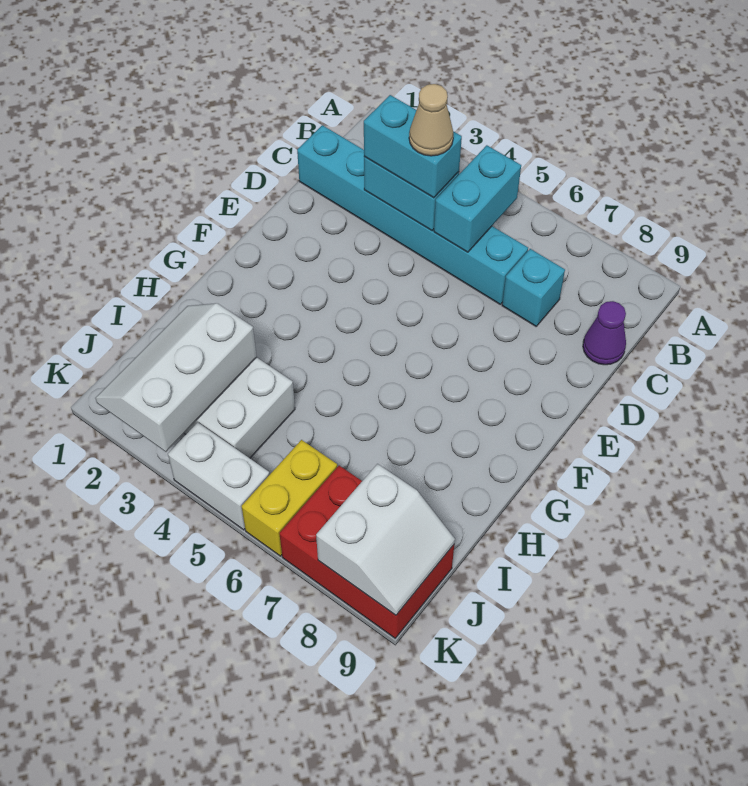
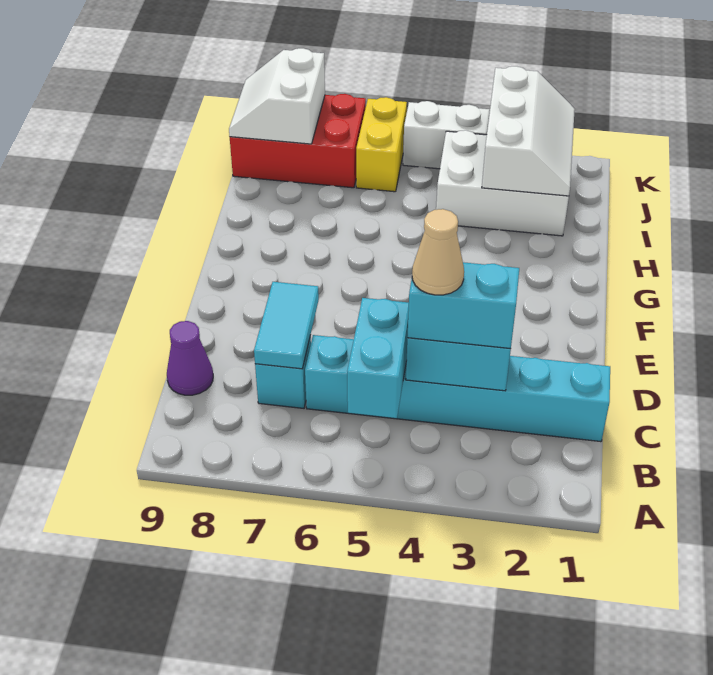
none -> cyan tile C7:D7 level 2

